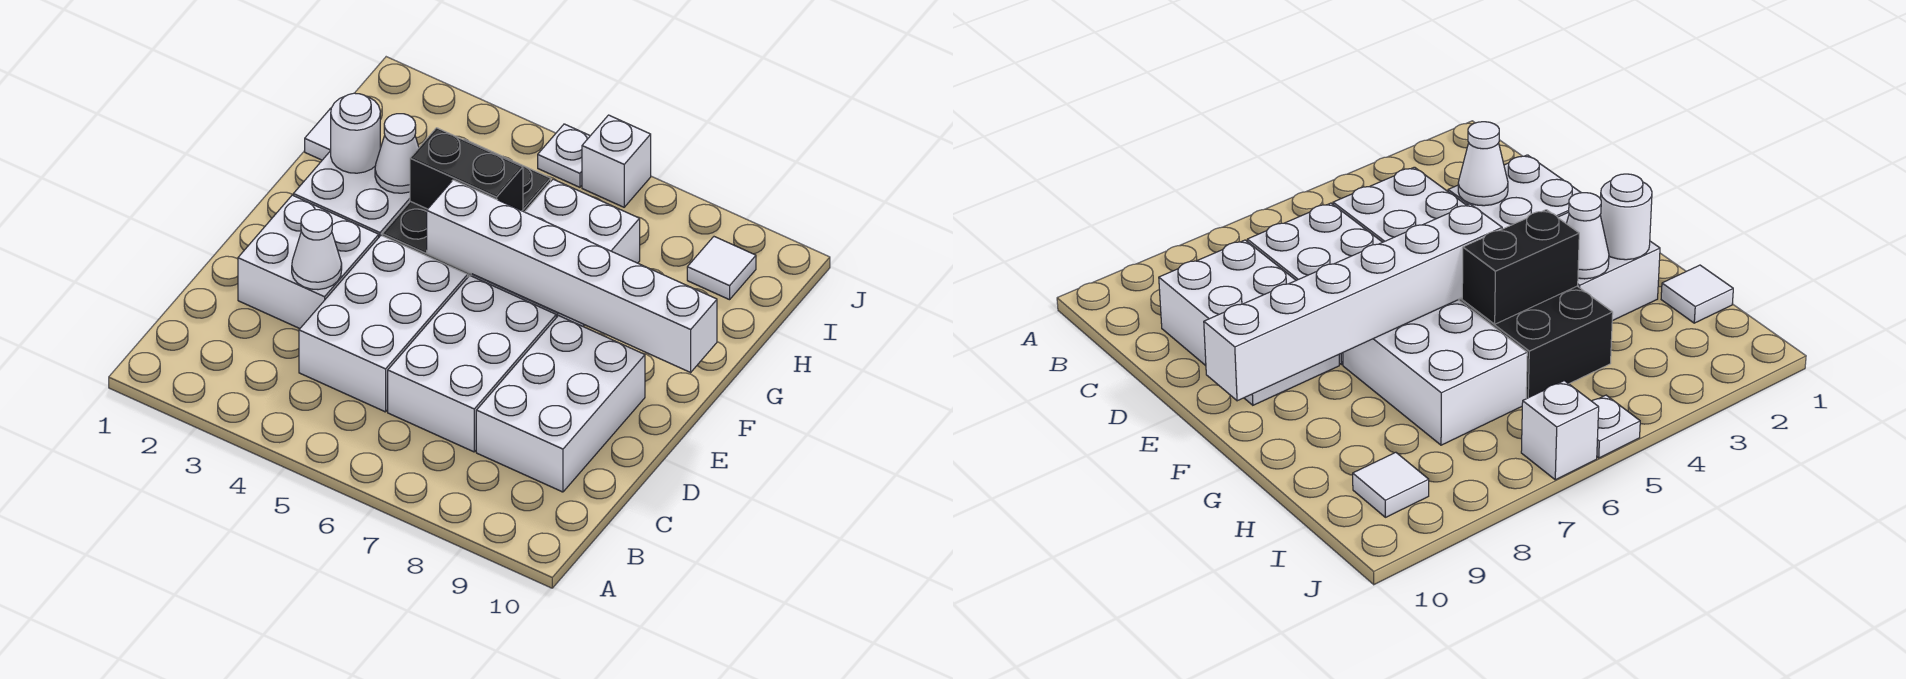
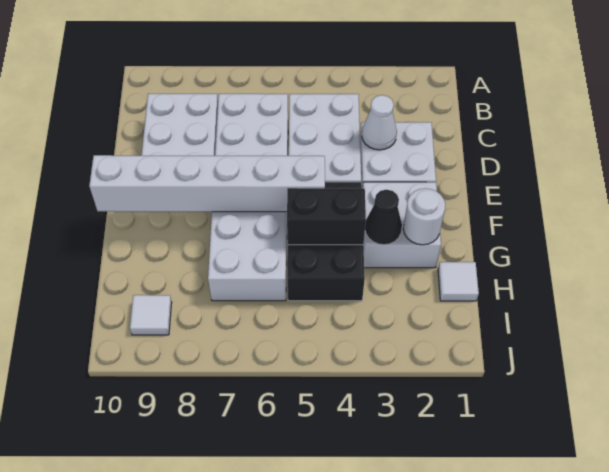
white cone G3 level 2 -> black cone G3 level 2
white plate J5 level 1 -> none
white brick J6 level 1 -> none

